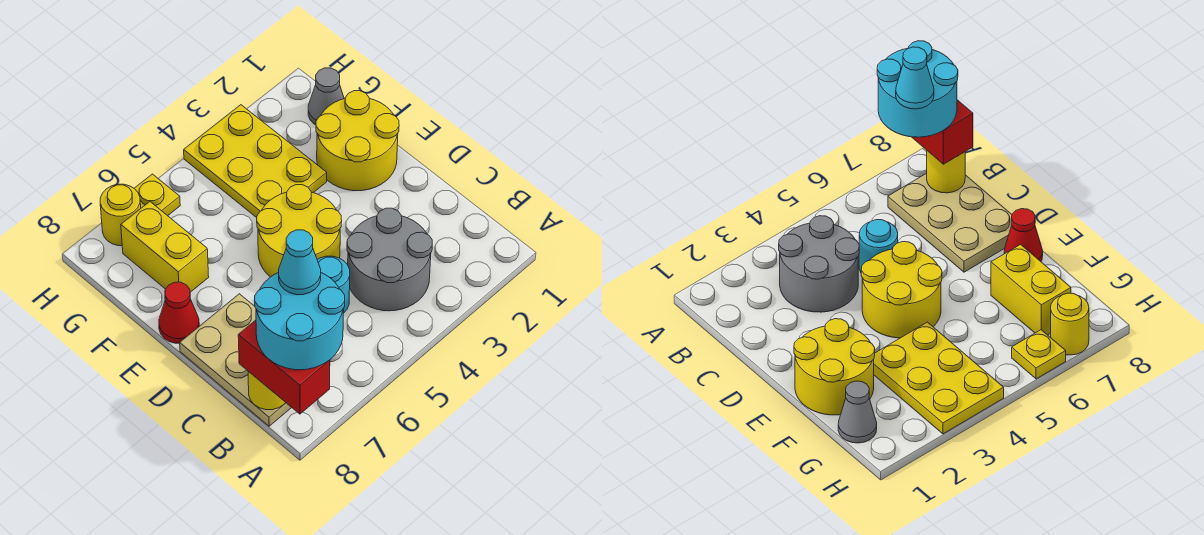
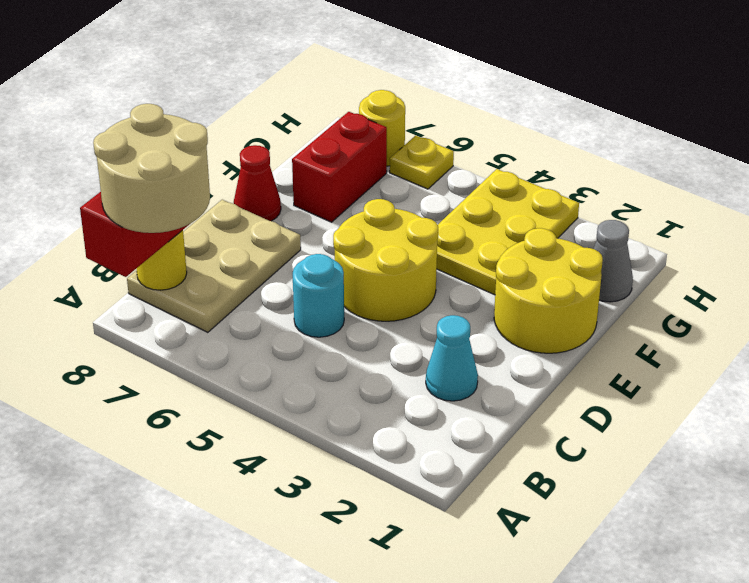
cyan round brick A7:B8 level 4 -> tan round brick A7:B8 level 4
grey round brick B3:C4 level 1 -> none
cyan cone B7 level 5 -> cyan cone C2 level 1
yellow brick F7:G7 level 1 -> red brick F7:G7 level 1

